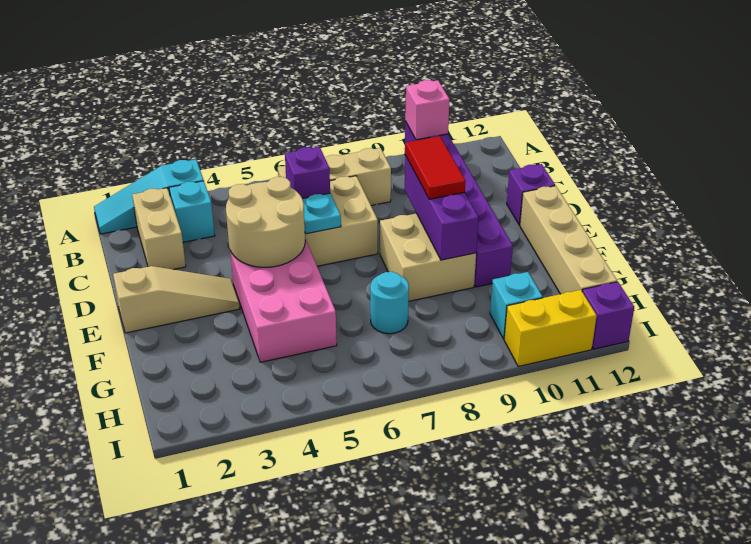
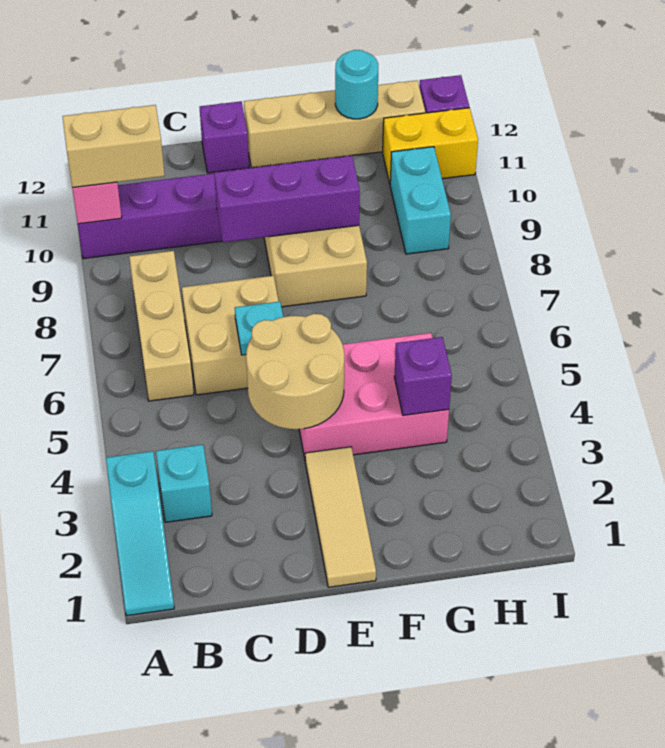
tan brick B2:C2 level 1 -> tan brick A10:B10 level 3
purple brick C6 level 2 -> purple brick G4 level 2
red tile D9:E9 level 3 -> none
tan slope E1:E3 level 1 top 1 -> tan tile E1:E3 level 1
cyan round brick G7 level 1 -> cyan round brick G12 level 2
cyan brick H10 level 1 -> cyan brick H9:H10 level 1
yellow brick I10:I11 level 1 -> yellow brick H11:I11 level 1

